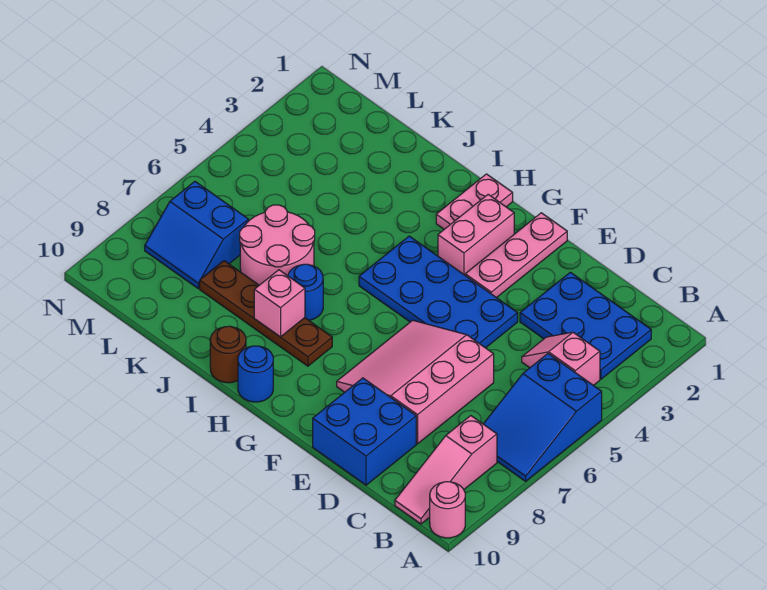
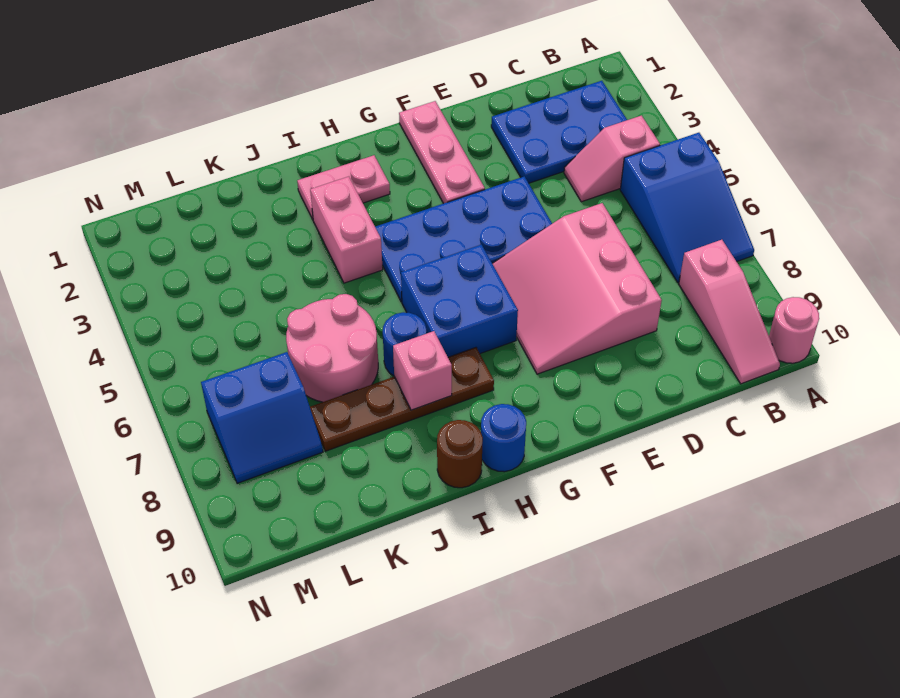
blue brick D9:E10 level 1 -> blue brick G6:H7 level 1
pink brick G2:G3 level 1 -> pink brick I3:I4 level 1
pink plate H1:H2 level 1 -> pink plate H2:I2 level 1

